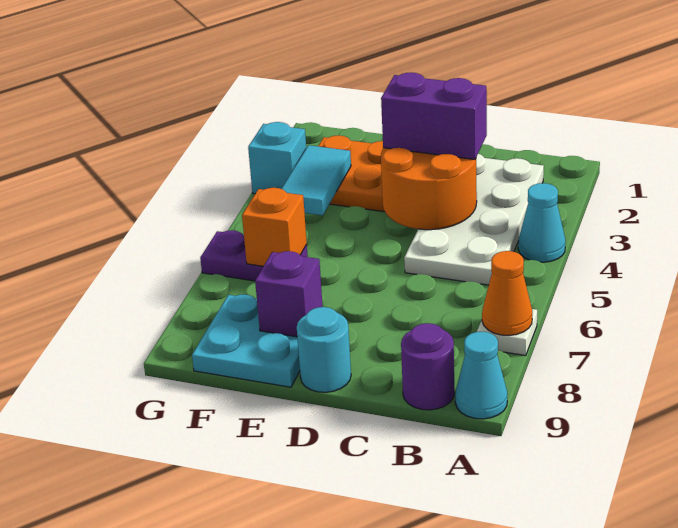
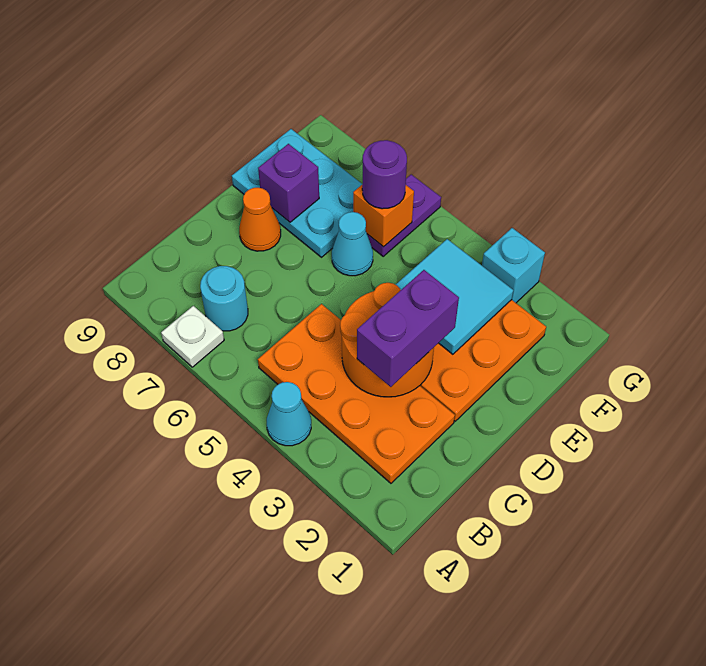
orange cone A7 level 2 -> orange cone D8 level 1
cyan cone A9 level 1 -> cyan cone E6 level 1
white plate B2:C5 level 1 -> orange plate B2:C5 level 1
purple round brick B9 level 1 -> purple round brick F6 level 3
cyan round brick D9 level 1 -> cyan round brick B7 level 1
cyan plate E8:F9 level 1 -> cyan plate E7:F9 level 1
cyan tile F3:F4 level 2 -> cyan tile E3:F4 level 2

